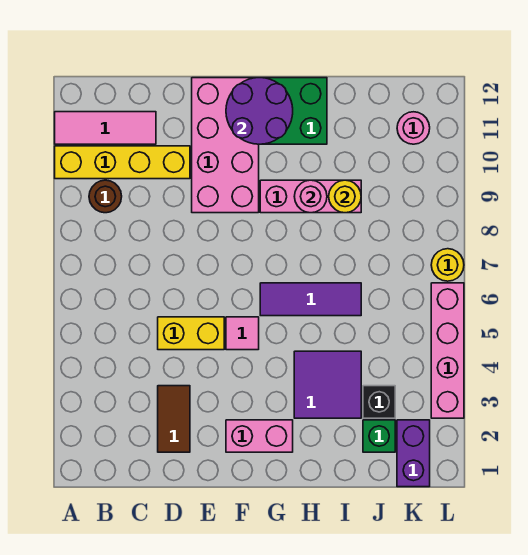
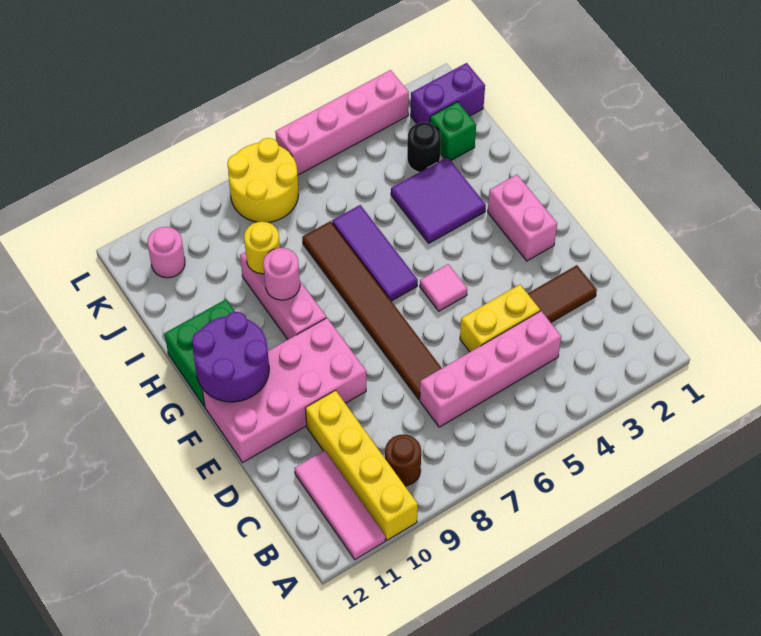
none -> pink brick C4:C7 level 1
yellow brick D5:E5 level 1 -> yellow brick D4:D5 level 1
none -> brown tile D7:I7 level 1
black brick J3 level 1 -> black round brick J3 level 1
yellow round brick L7 level 1 -> yellow round brick K7:L8 level 1

